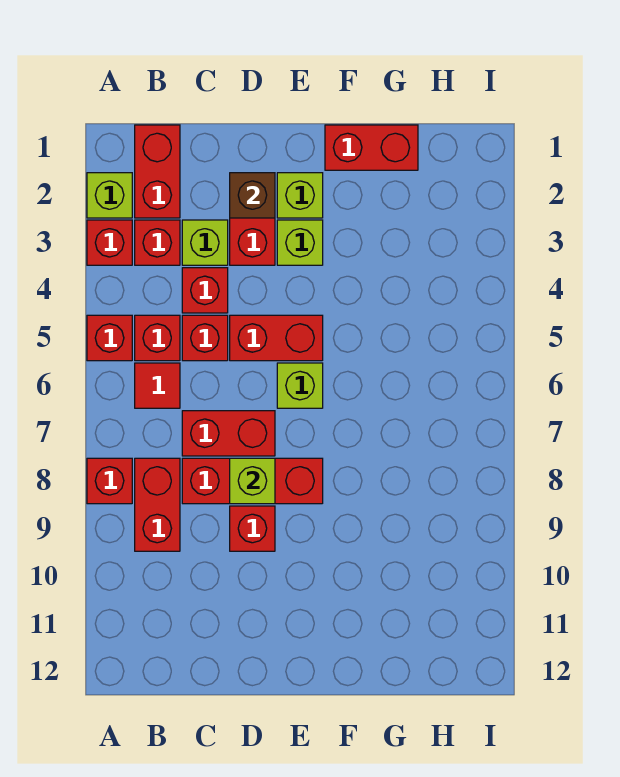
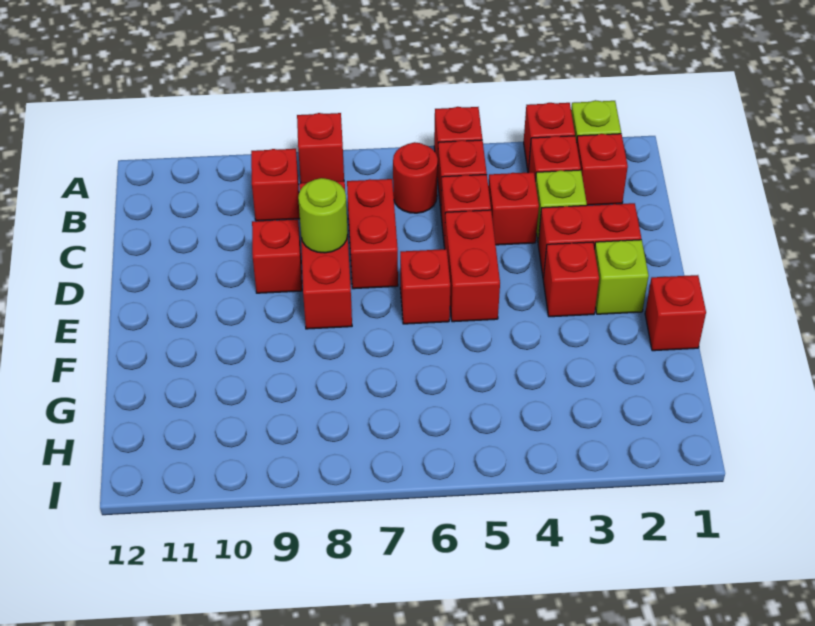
red brick B1:B2 level 1 -> red brick B2 level 1
red tile B6 level 1 -> red round brick B6 level 1
red brick B8:B9 level 1 -> red brick B9 level 1
brown brick D2 level 2 -> none
lime brick D8 level 2 -> lime round brick D8 level 2
lime brick E3 level 1 -> red brick E3 level 1
lime brick E6 level 1 -> red brick E6 level 1
red brick F1:G1 level 1 -> red brick F1 level 1

